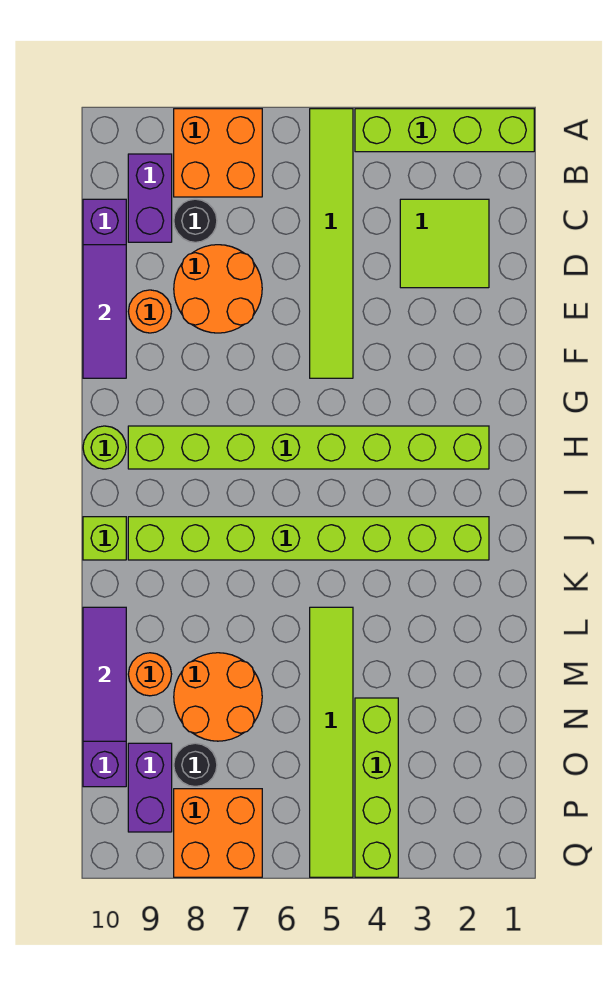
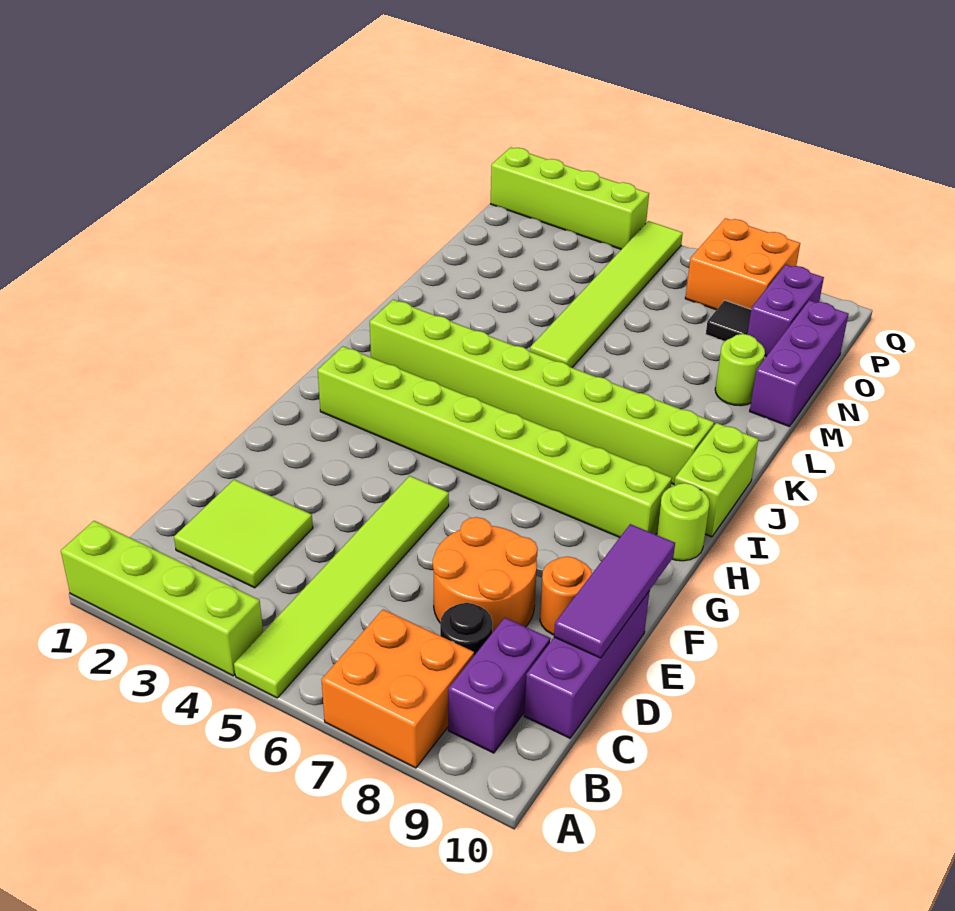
lime brick J10 level 1 -> lime brick I10:J10 level 1
purple tile L10:N10 level 2 -> none
orange round brick M7:N8 level 1 -> none
orange round brick M9 level 1 -> lime round brick M9 level 1
lime brick N4:Q4 level 1 -> lime brick Q1:Q4 level 1
black round brick O8 level 1 -> black tile O8 level 1

